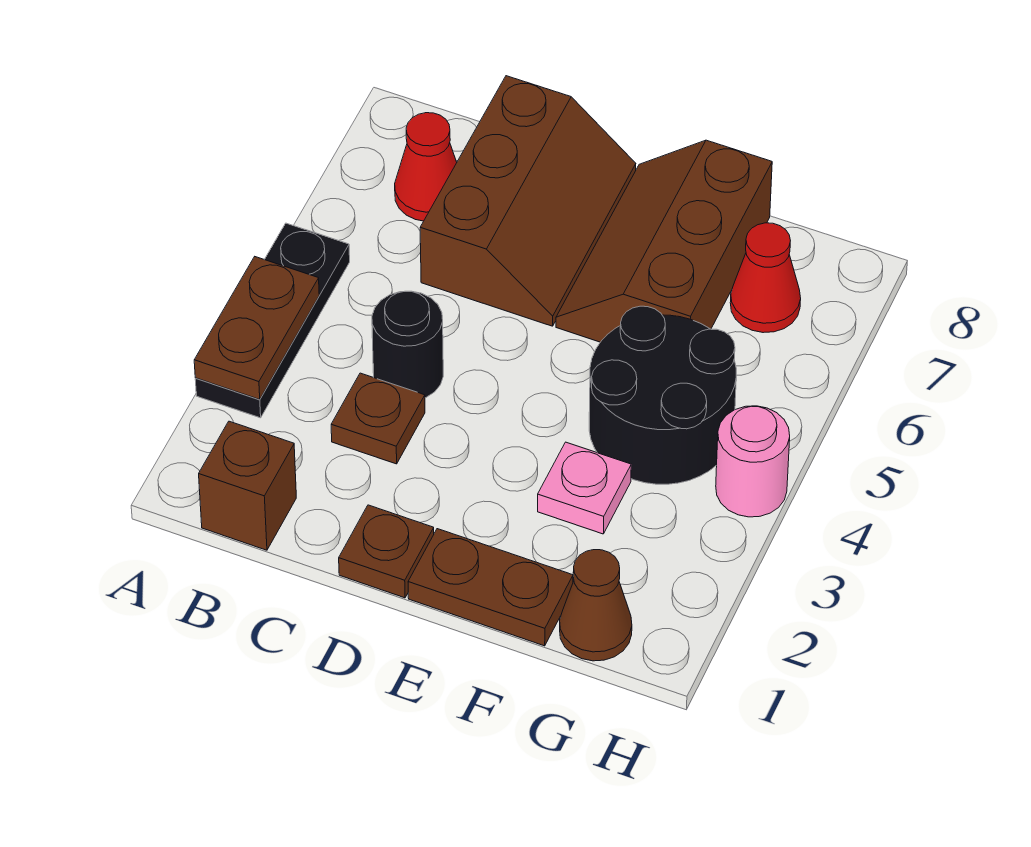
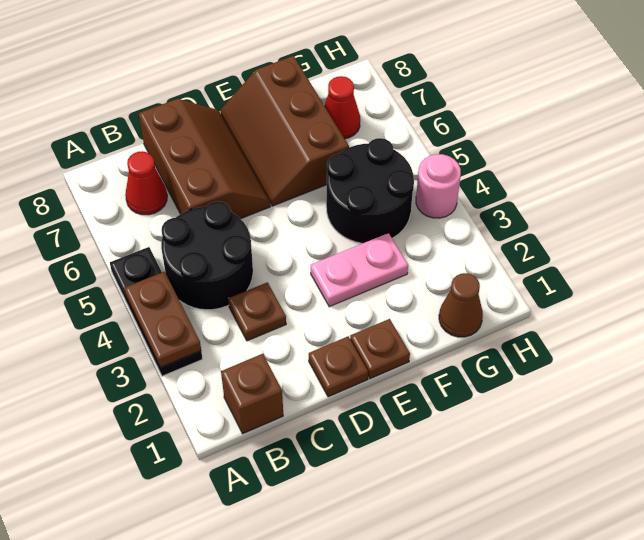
black round brick C4 level 1 -> black round brick B4:C5 level 1
brown plate E1:F1 level 1 -> brown plate E1 level 1
pink plate F3 level 1 -> pink plate E3:F3 level 1

